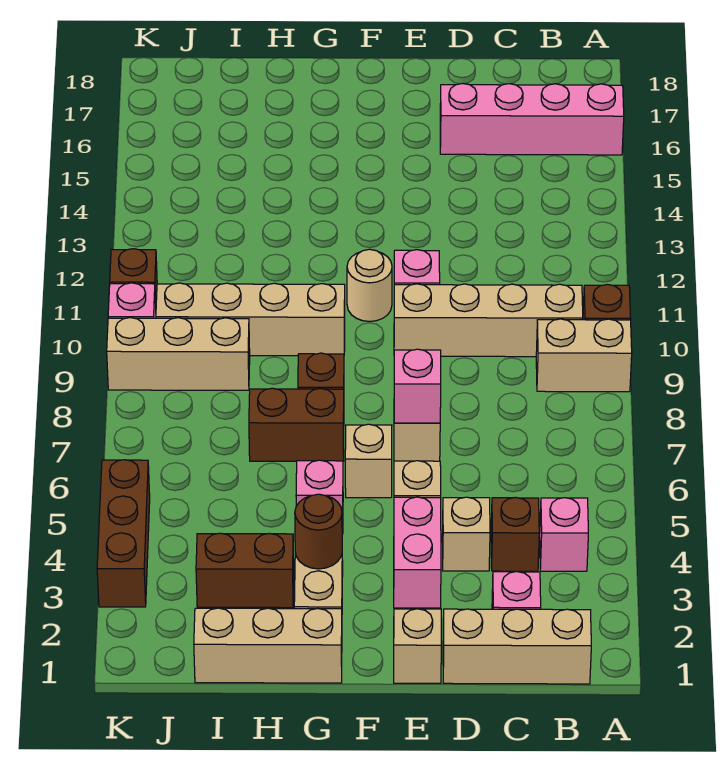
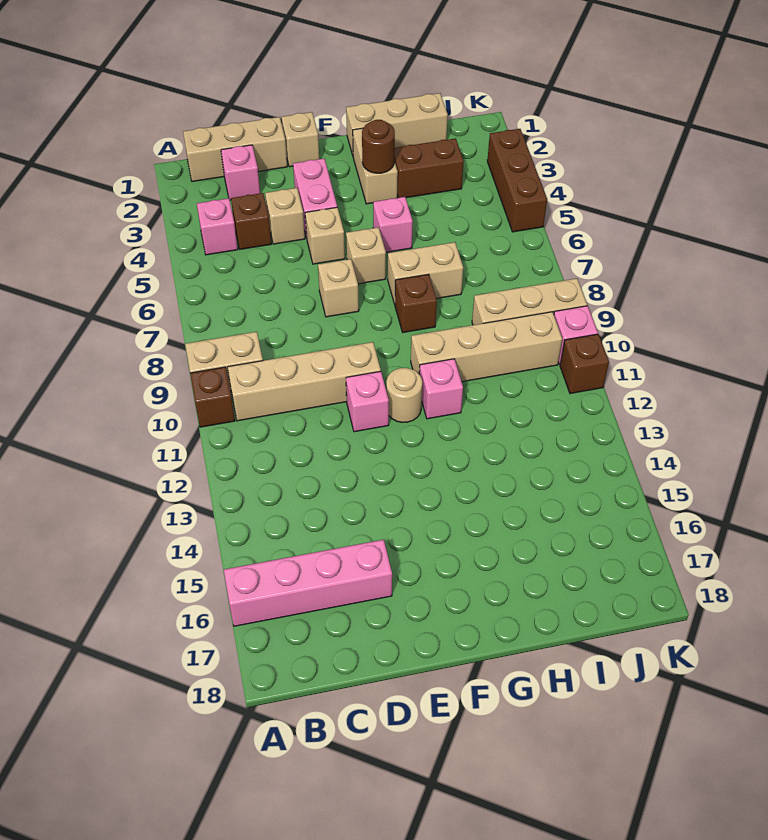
pink brick E7 level 2 -> pink brick G11 level 1
brown brick G7:H7 level 1 -> tan brick G7:H7 level 1

